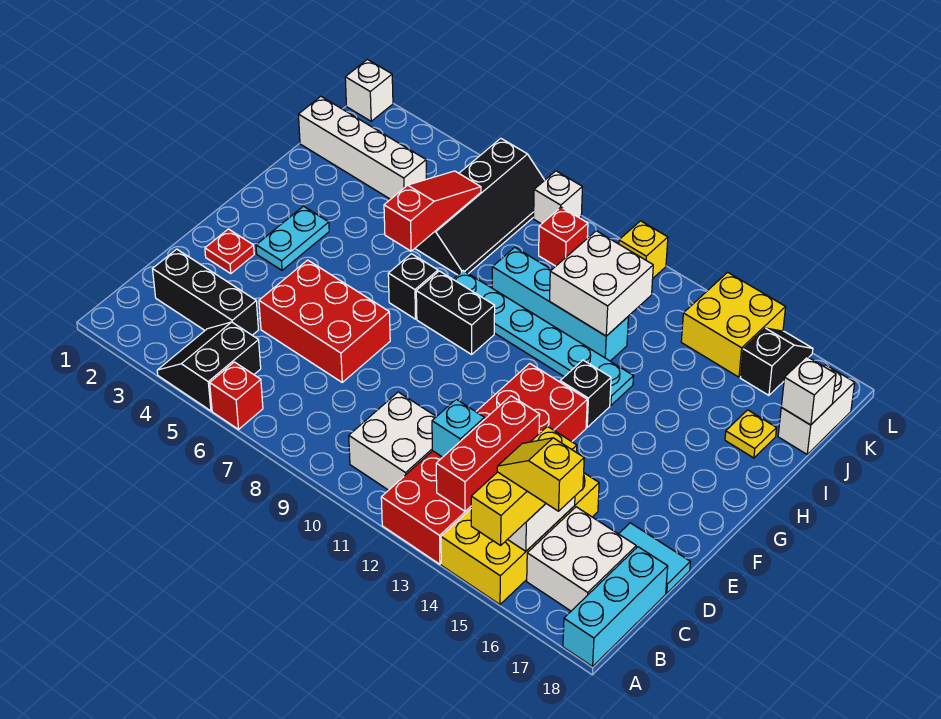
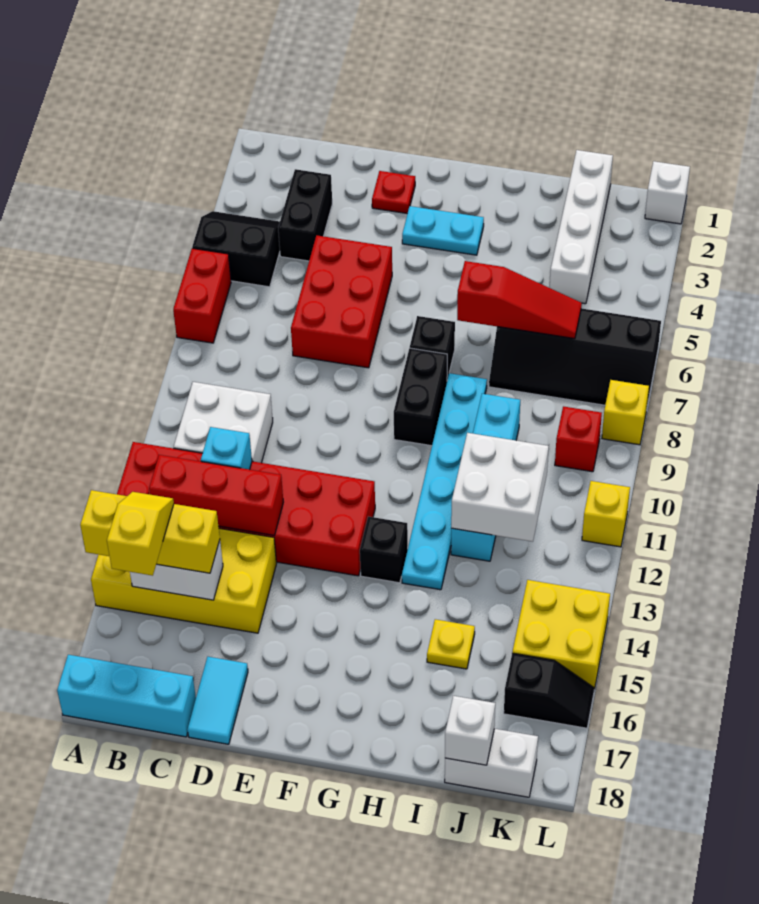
red brick A6 level 1 -> red brick A6:A7 level 1
white brick B16:C17 level 1 -> none
black brick C2:C4 level 1 -> black brick C3:C4 level 1
yellow plate I17 level 1 -> yellow plate I15 level 1
white brick L8 level 1 -> yellow brick L8 level 1

